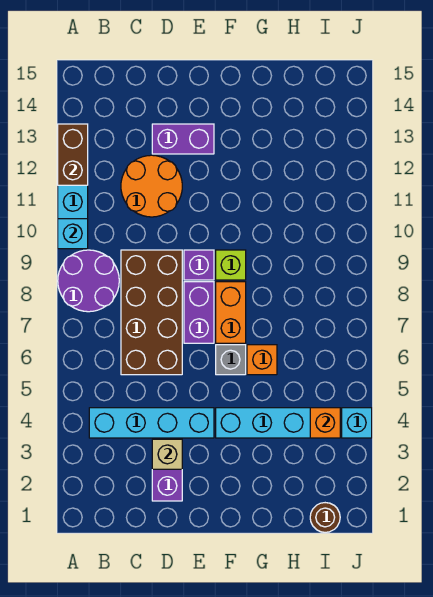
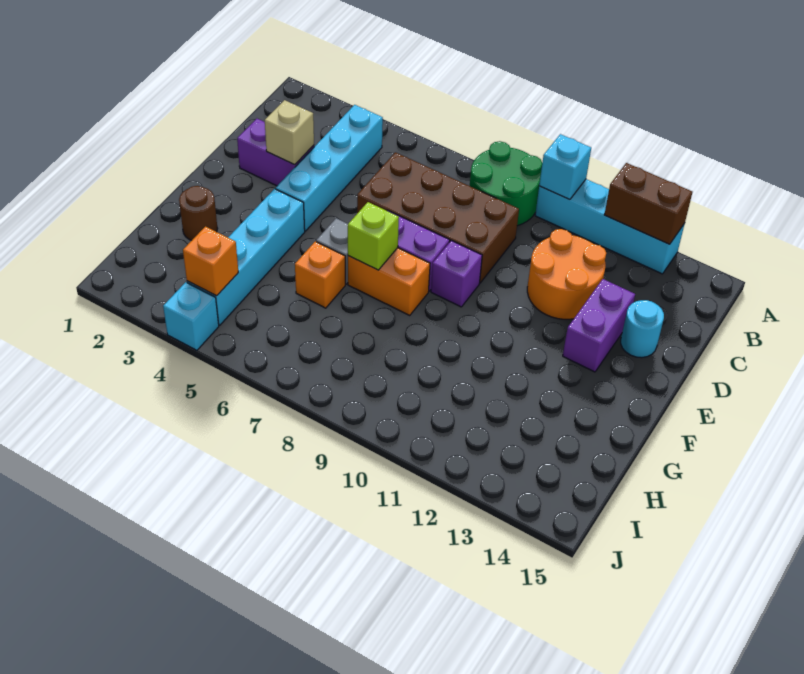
purple round brick A8:B9 level 1 -> green round brick A8:B9 level 1
none -> cyan round brick D14 level 1
lime brick F9 level 1 -> lime brick F7 level 2
brown round brick I1 level 1 -> brown round brick G2 level 1

